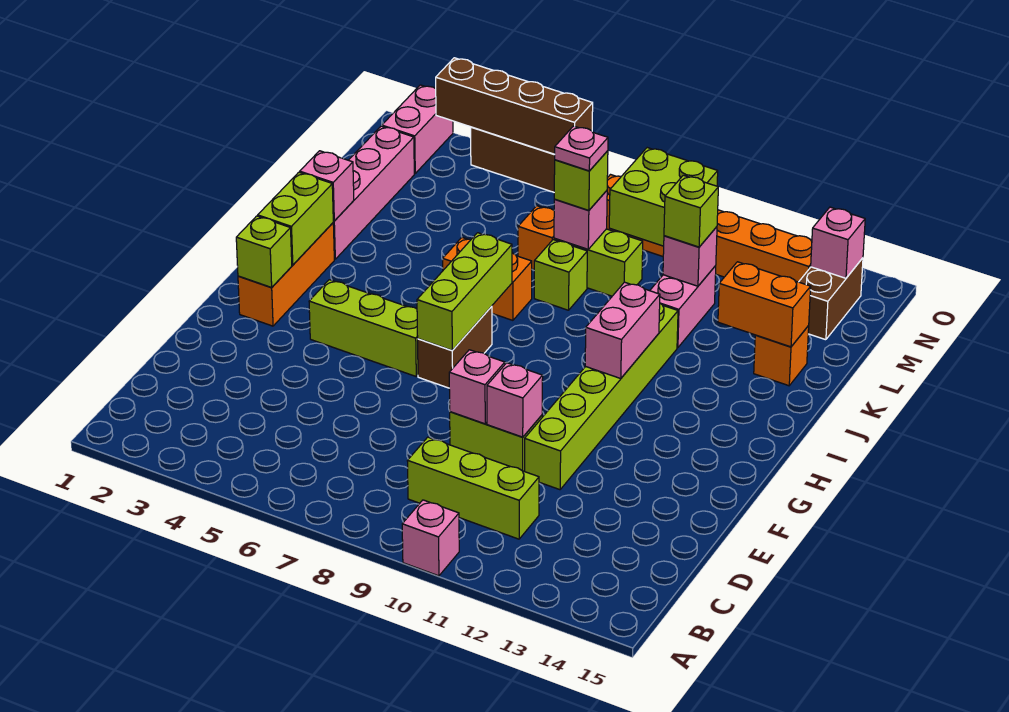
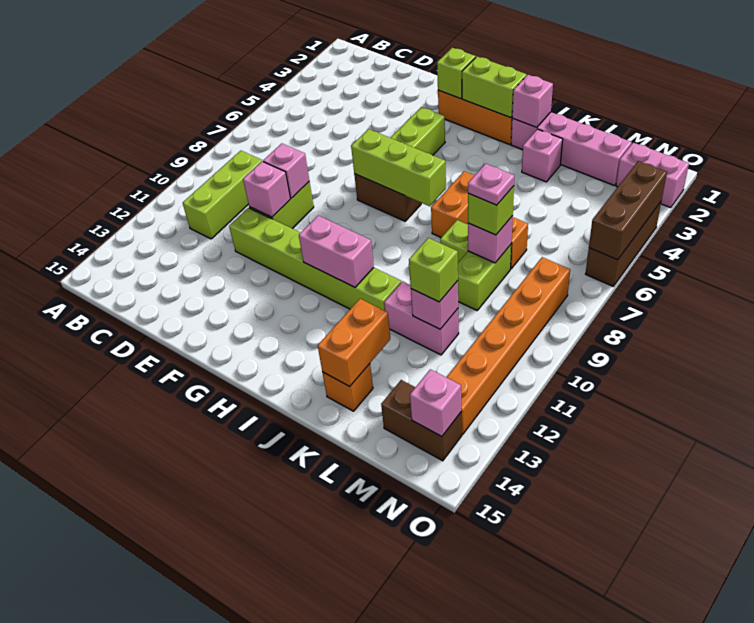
pink brick A10 level 1 -> pink brick K3 level 1
lime brick M9:N10 level 2 -> none
brown brick O3:O6 level 2 -> brown brick O4:O6 level 2

